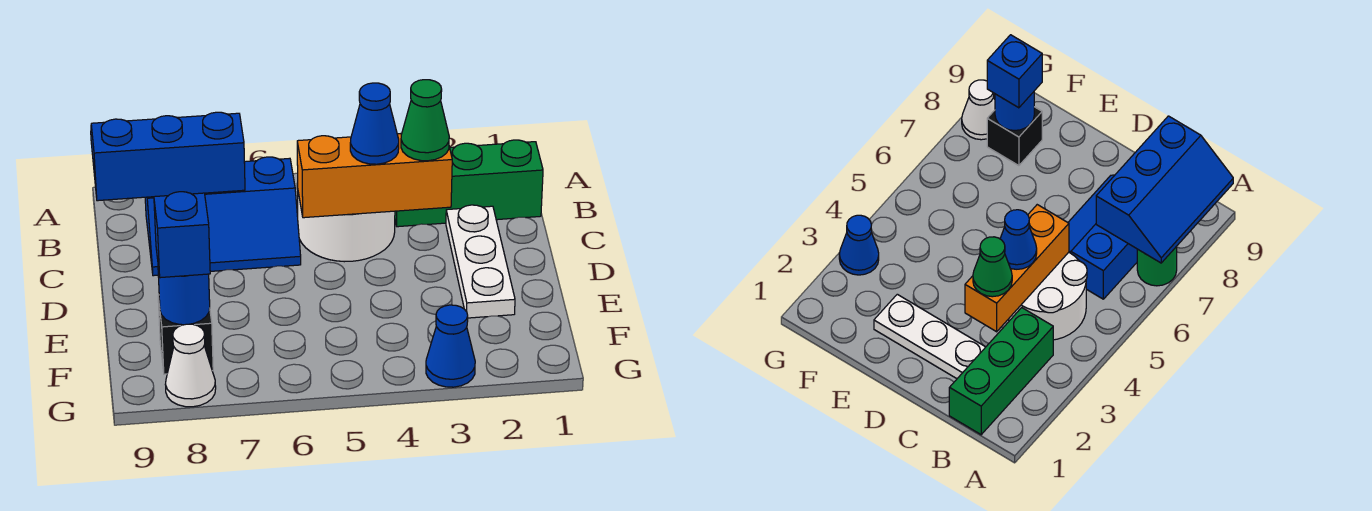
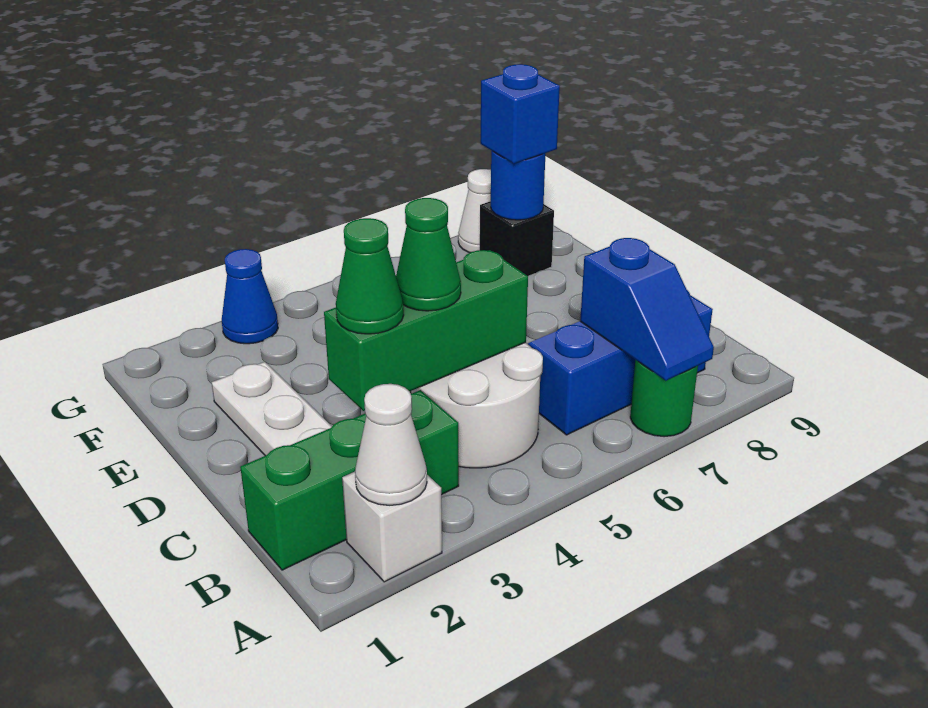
none -> white brick A2 level 1
none -> white cone A2 level 2
blue slope A7:B9 level 2 top B -> blue slope A7:B7 level 2 top B
orange brick C3:C5 level 2 -> green brick C3:C5 level 2
blue cone C4 level 3 -> green cone C4 level 3

